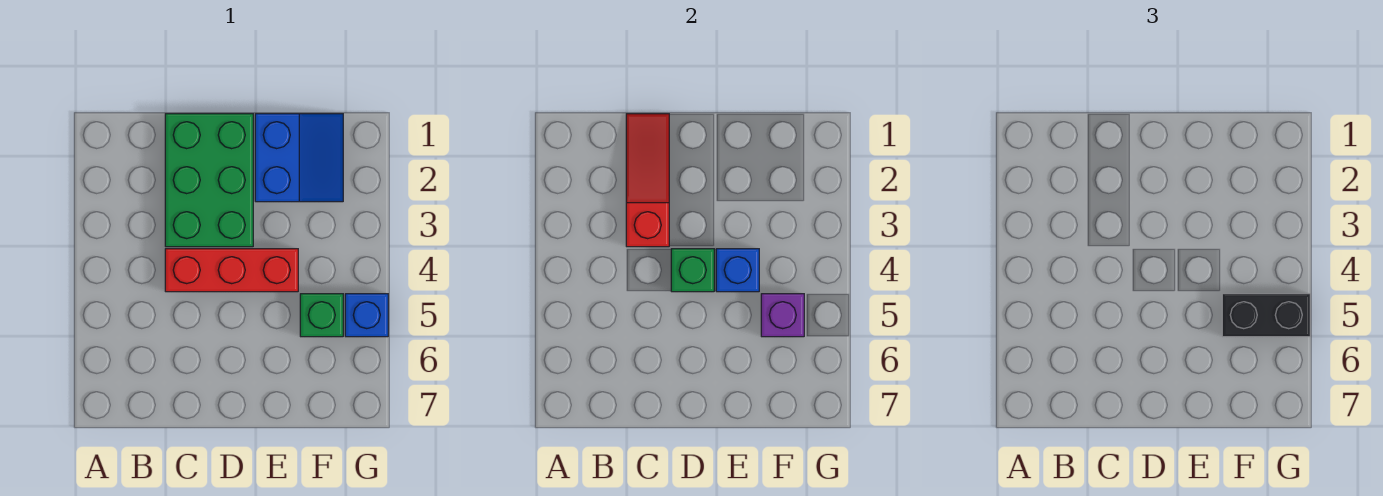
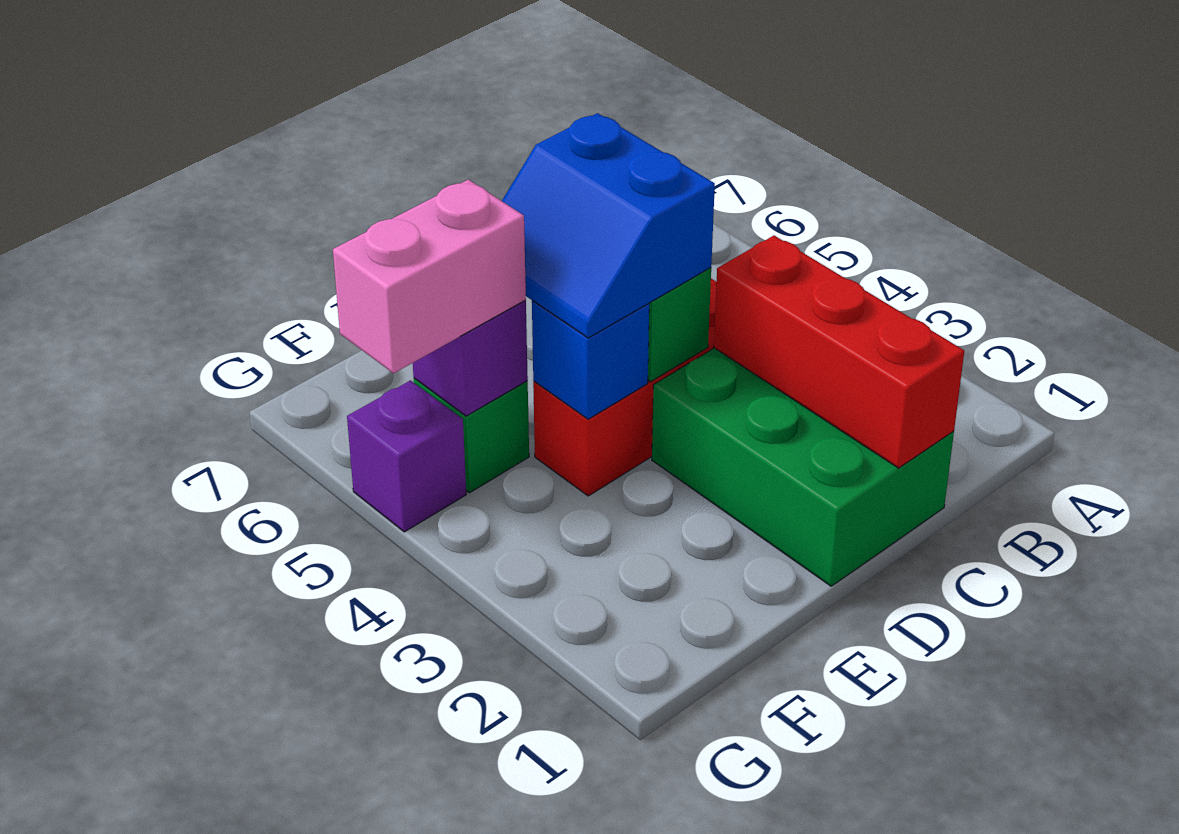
red slope C1:C3 level 2 top 3 -> red brick C1:C3 level 2
blue slope E1:F2 level 1 top E -> blue slope D4:E5 level 3 top D
black brick F5:G5 level 3 -> pink brick F5:G5 level 3
blue brick G5 level 1 -> purple brick G5 level 1

